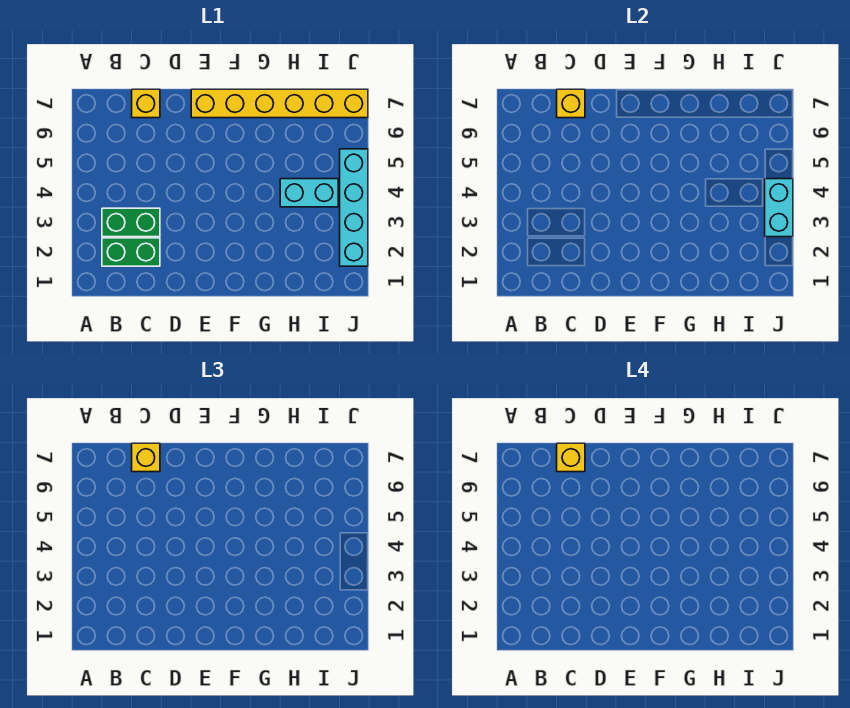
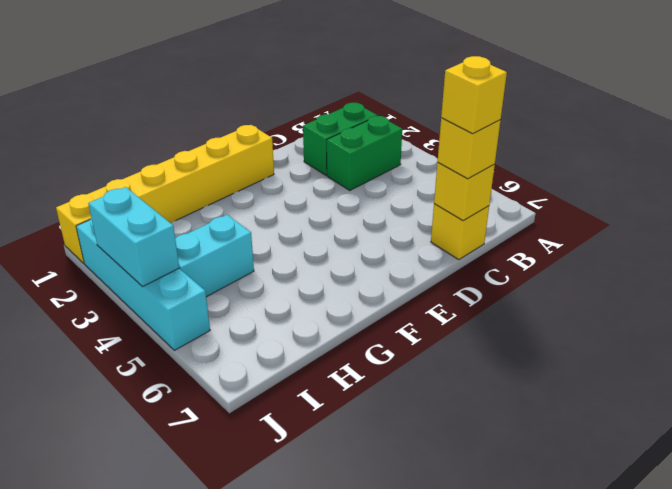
yellow brick E7:J7 level 1 -> yellow brick E1:J1 level 1

